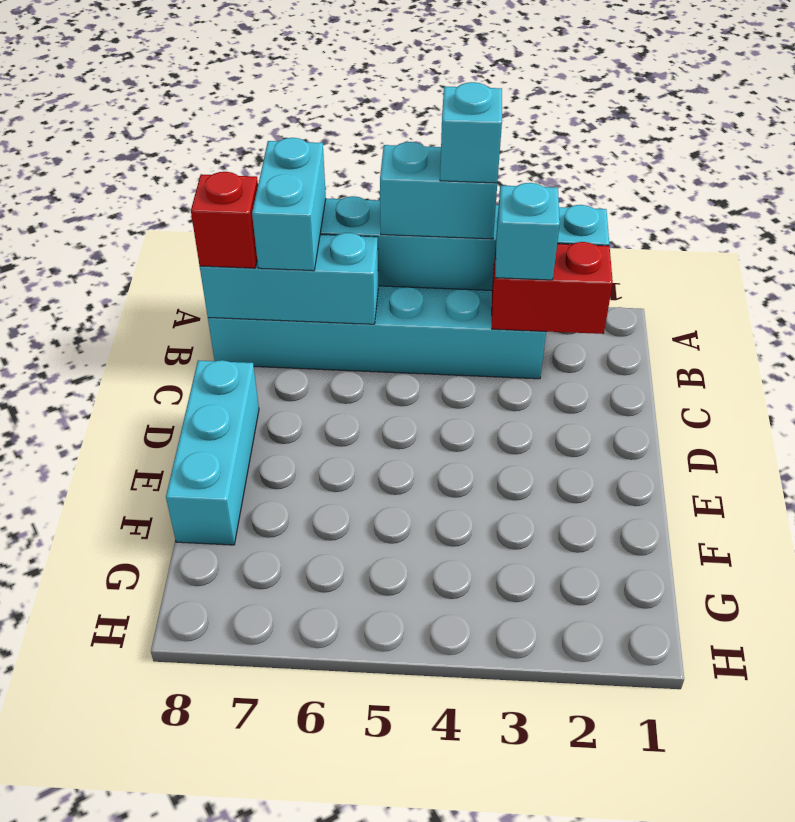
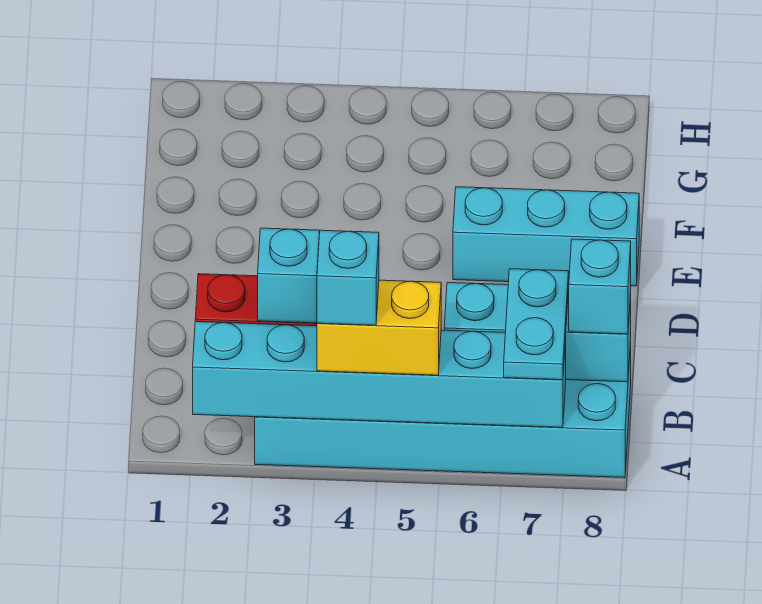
cyan brick A4:A5 level 3 -> yellow brick A4:A5 level 3
cyan brick A7:B7 level 3 -> cyan plate A7:B7 level 3
red brick B8 level 3 -> cyan brick B8 level 3
cyan brick D8:F8 level 1 -> cyan brick E6:E8 level 1

